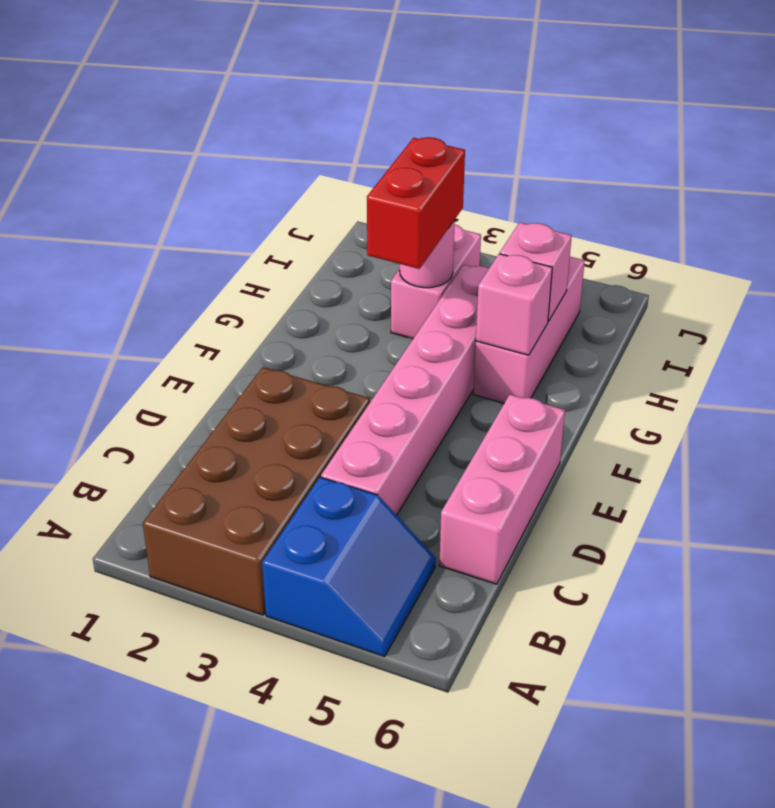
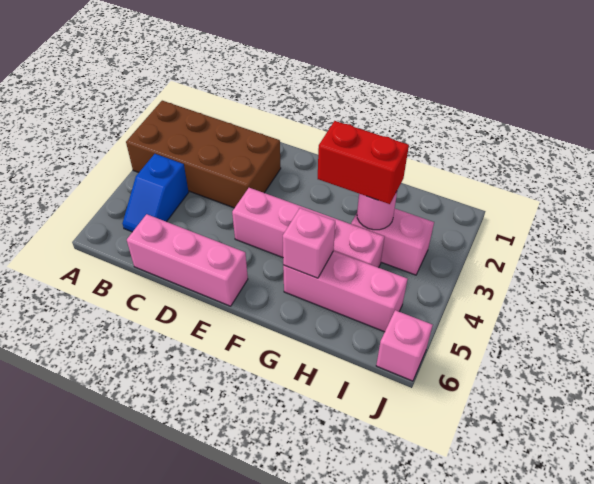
blue slope A4:B5 level 1 top 4 -> blue slope B4:B5 level 1 top 4
pink brick C4:H4 level 1 -> pink brick E4:H4 level 1
pink brick H5 level 2 -> pink brick J6 level 1

